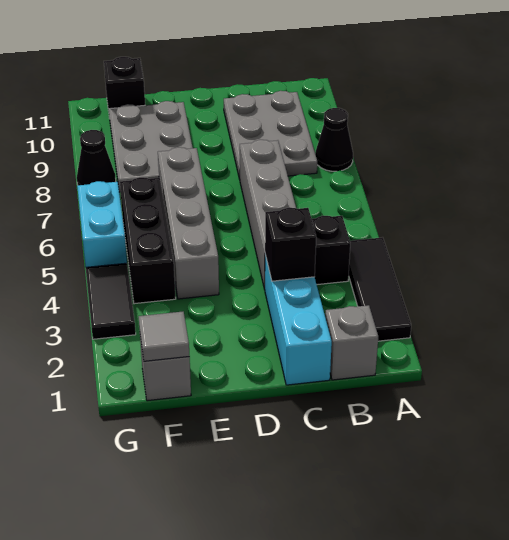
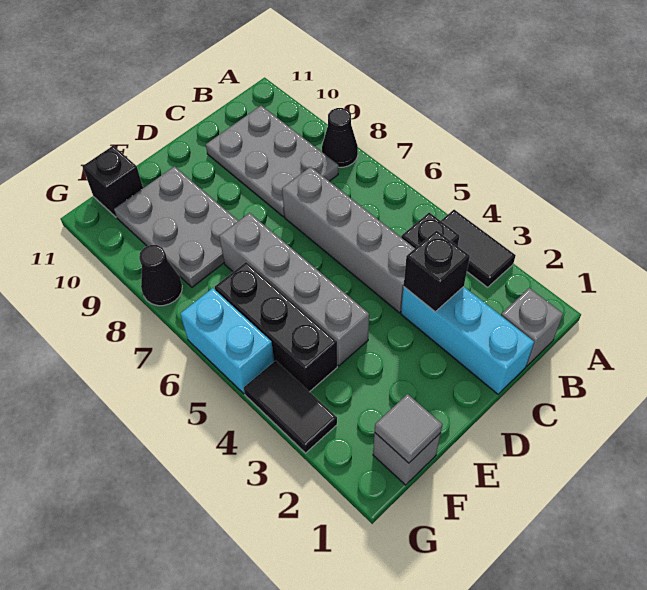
black tile A2:A4 level 1 -> black tile A3:A4 level 1

